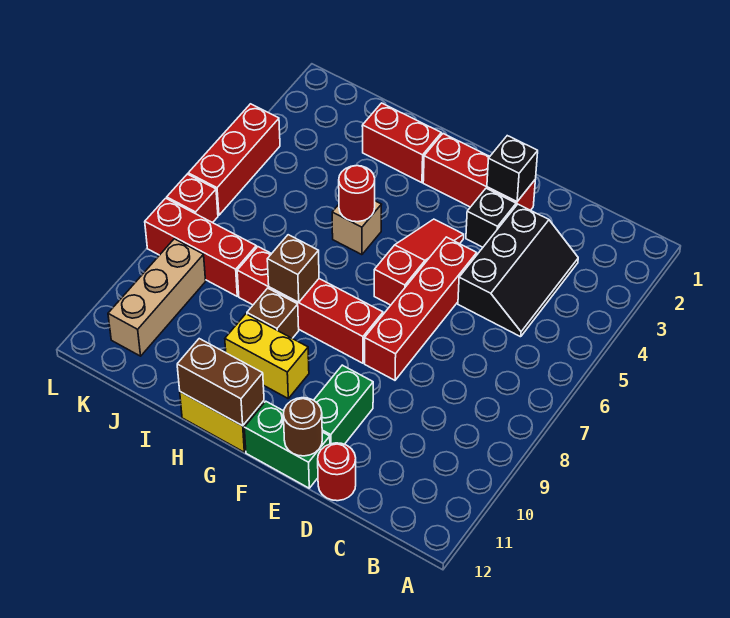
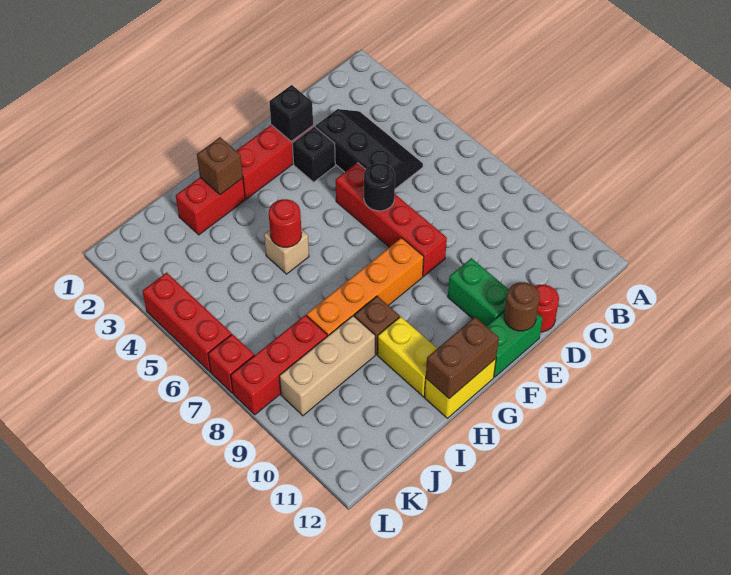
none -> black round brick E6 level 2
red slope F4:F6 level 1 top 6 -> none
red brick F8:I8 level 1 -> orange brick F8:I8 level 1
yellow brick G10:H10 level 1 -> yellow brick H10:H11 level 1
brown brick H8 level 2 -> brown brick H2 level 2
tan brick K9:K11 level 1 -> tan brick I9:K9 level 1

